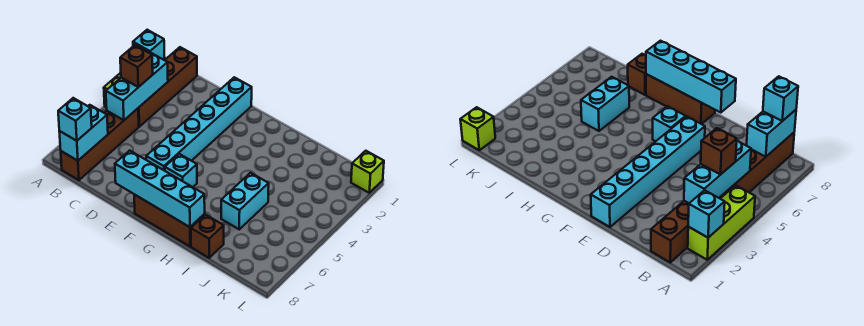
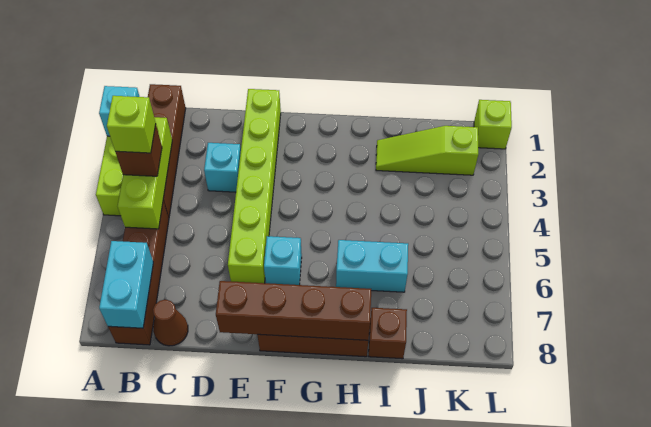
cyan brick B3:B5 level 2 -> lime brick B3:B5 level 2
none -> lime brick B4 level 4
cyan brick B8 level 3 -> cyan brick D3 level 1
none -> brown cone C8 level 1
cyan brick E1:E6 level 1 -> lime brick E1:E6 level 1
cyan brick E8:H8 level 2 -> brown brick E8:H8 level 2
none -> lime slope I2:K2 level 1 top K
cyan brick I5:I6 level 1 -> cyan brick H6:I6 level 1

